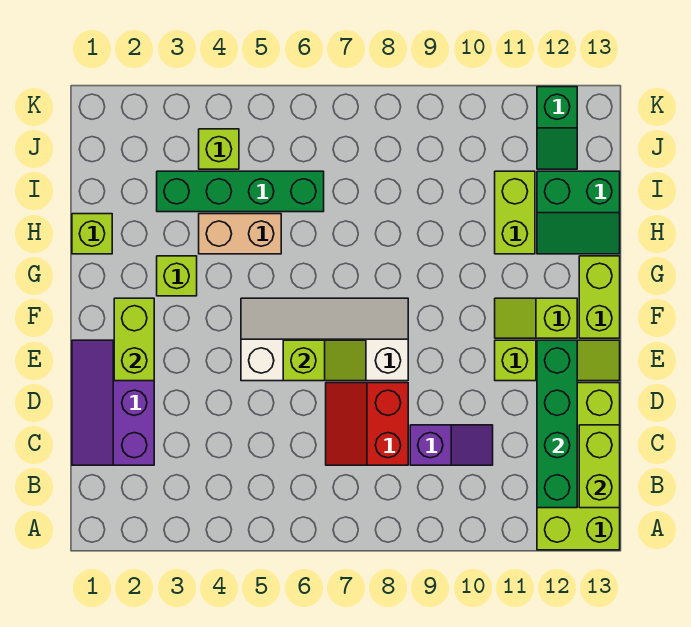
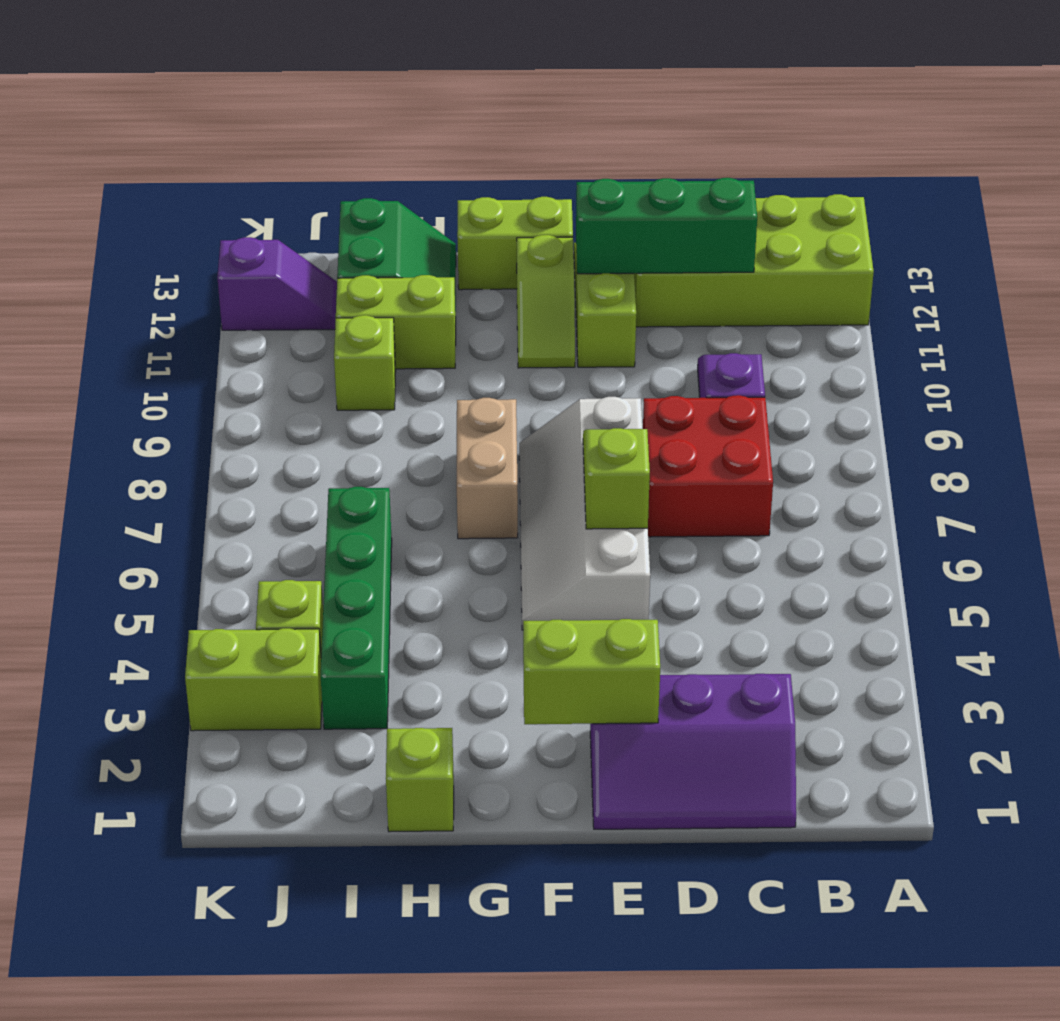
green brick B12:E12 level 2 -> green brick C12:E12 level 2
lime brick B13:C13 level 2 -> lime brick J3:K3 level 1
red slope C7:D8 level 1 top 8 -> red brick C7:D8 level 1
lime brick G3 level 1 -> lime brick I10 level 1
tan brick H4:H5 level 1 -> tan brick G7:G8 level 1
green slope J12:K12 level 1 top K -> purple slope J12:K12 level 1 top K

